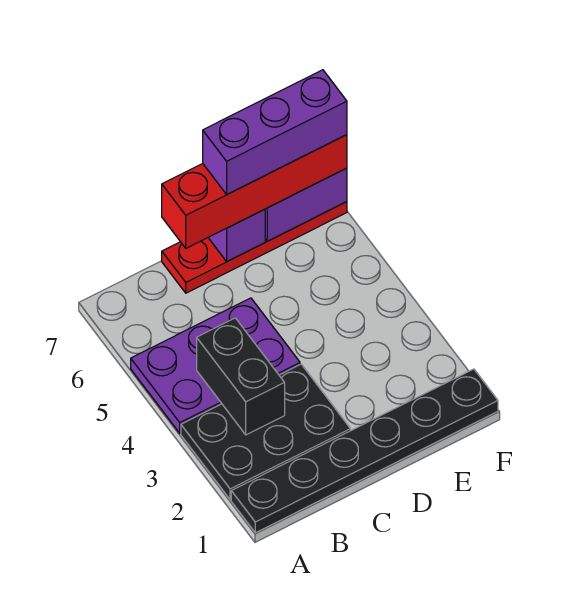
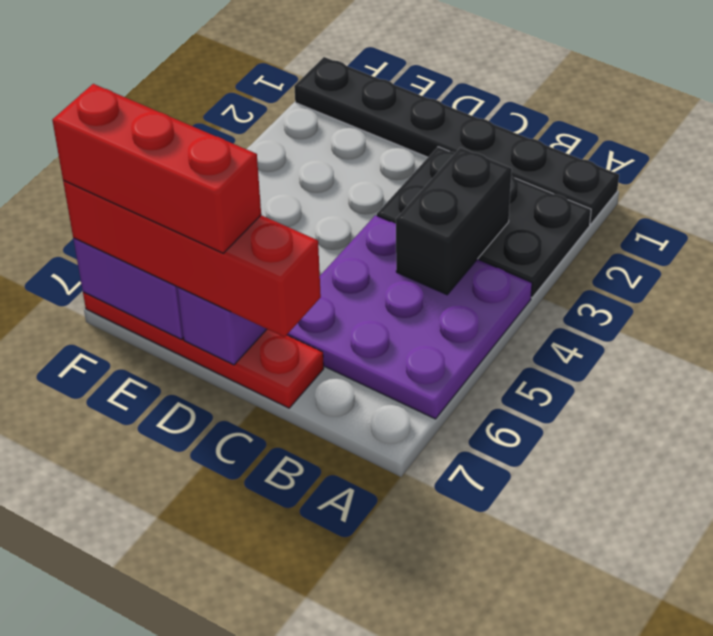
purple plate A4:C5 level 1 -> purple plate A4:C6 level 1
purple brick D7:F7 level 4 -> red brick D7:F7 level 4

